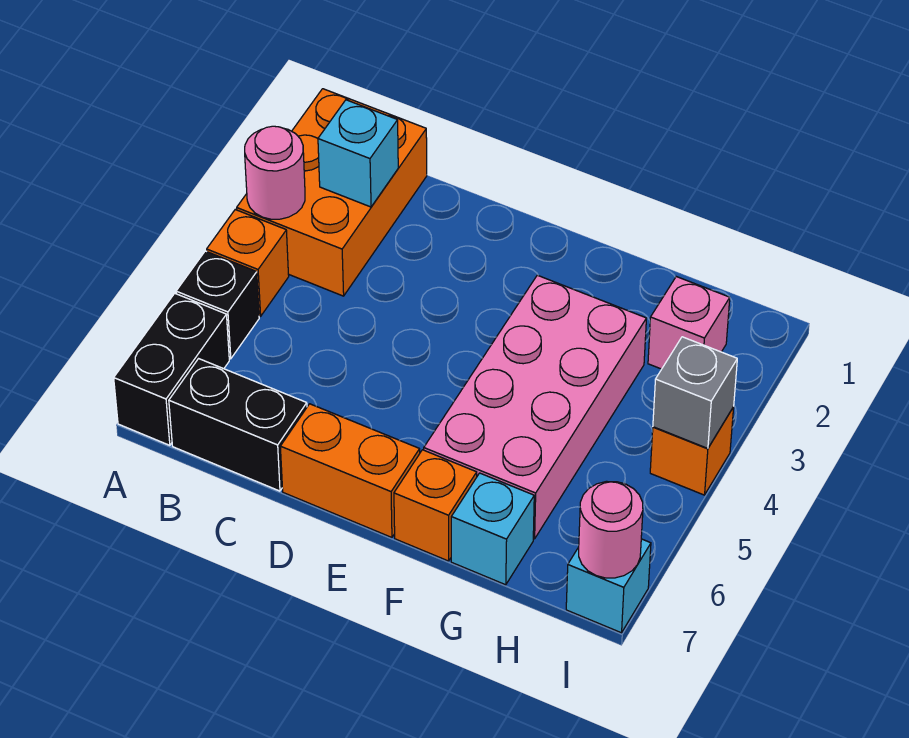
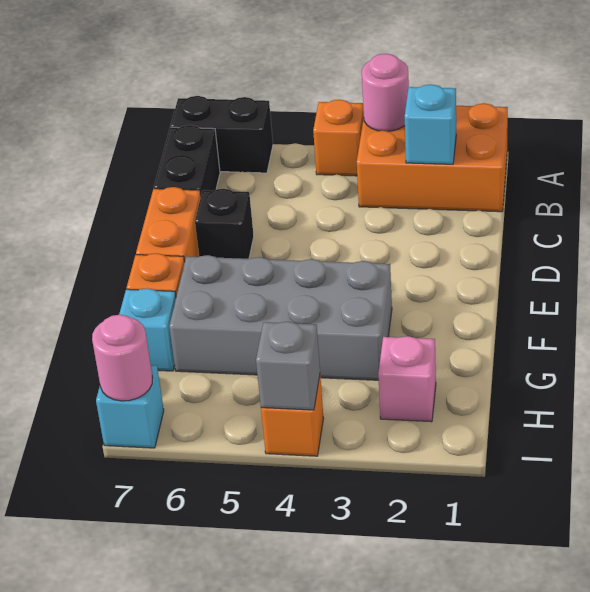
black brick A5 level 1 -> black brick D6 level 1
pink brick F3:G6 level 1 -> grey brick F3:G6 level 1

